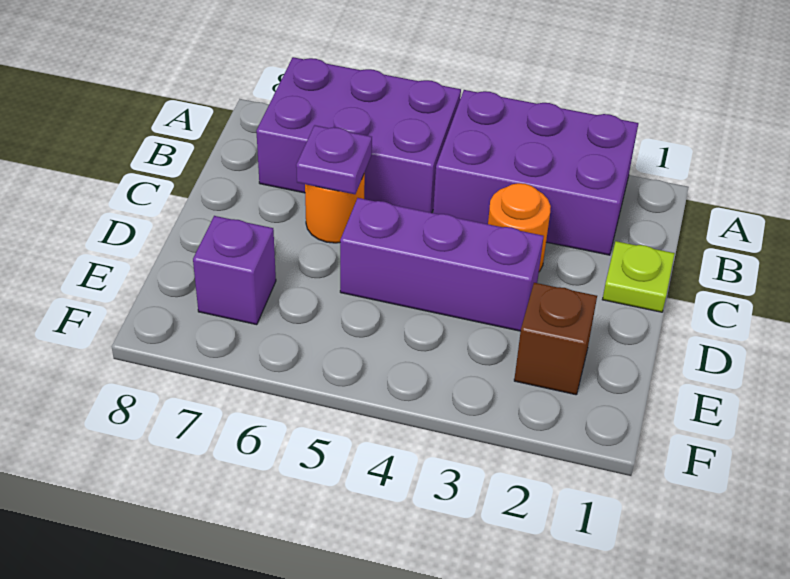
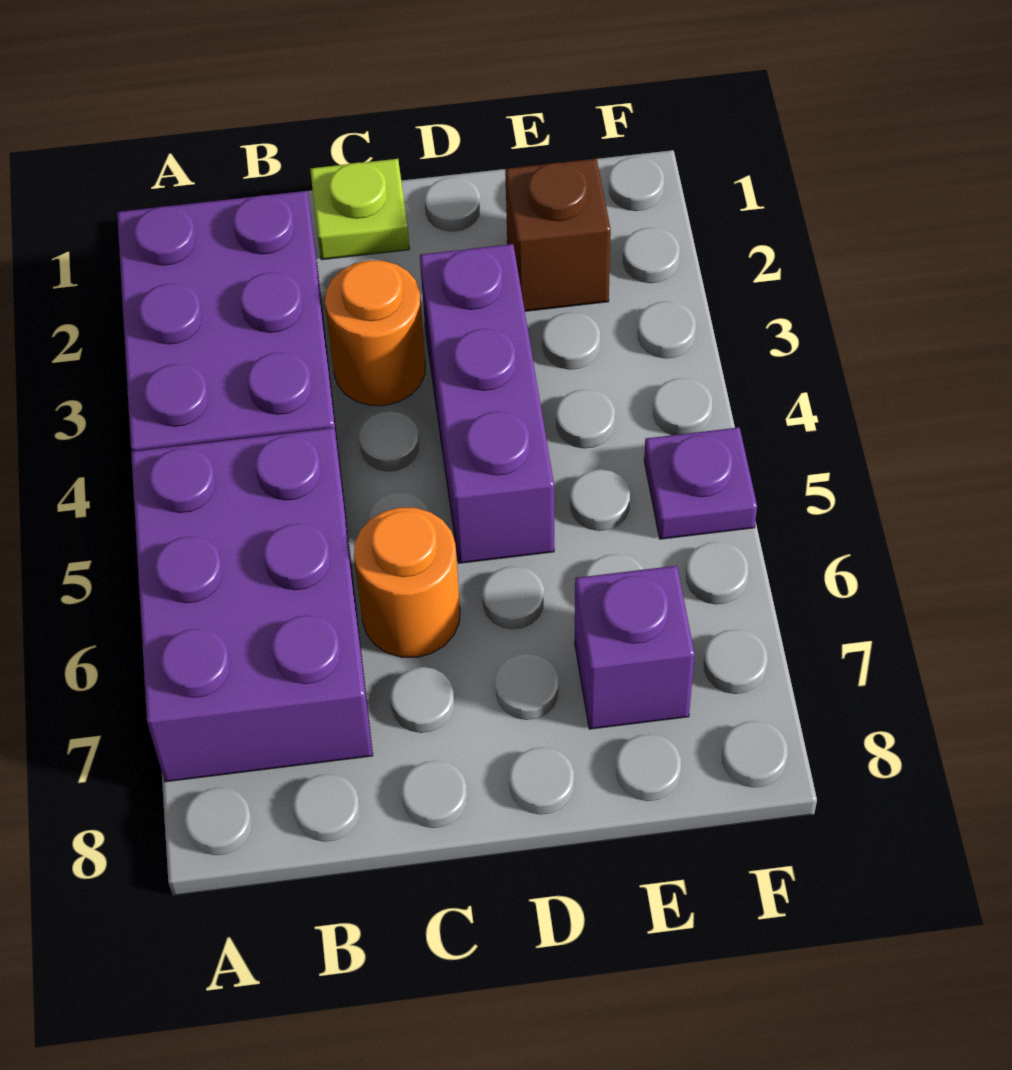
purple plate C6 level 2 -> purple plate F5 level 1

